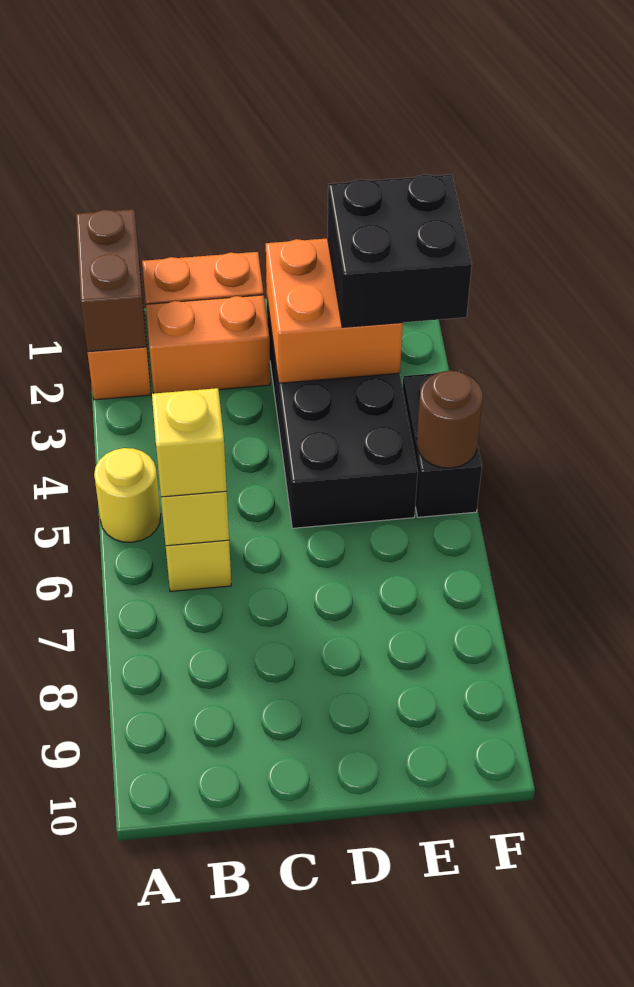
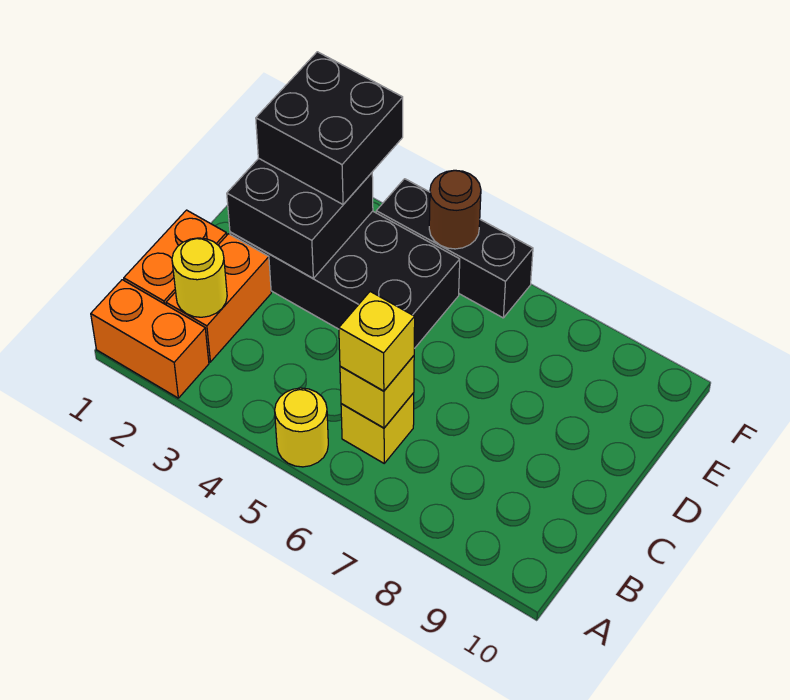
brown brick A1:A2 level 2 -> none
none -> yellow round brick B2 level 2
orange brick D2:E3 level 2 -> black brick D2:E3 level 2
black brick F4:F5 level 1 -> black brick F4:F6 level 1

